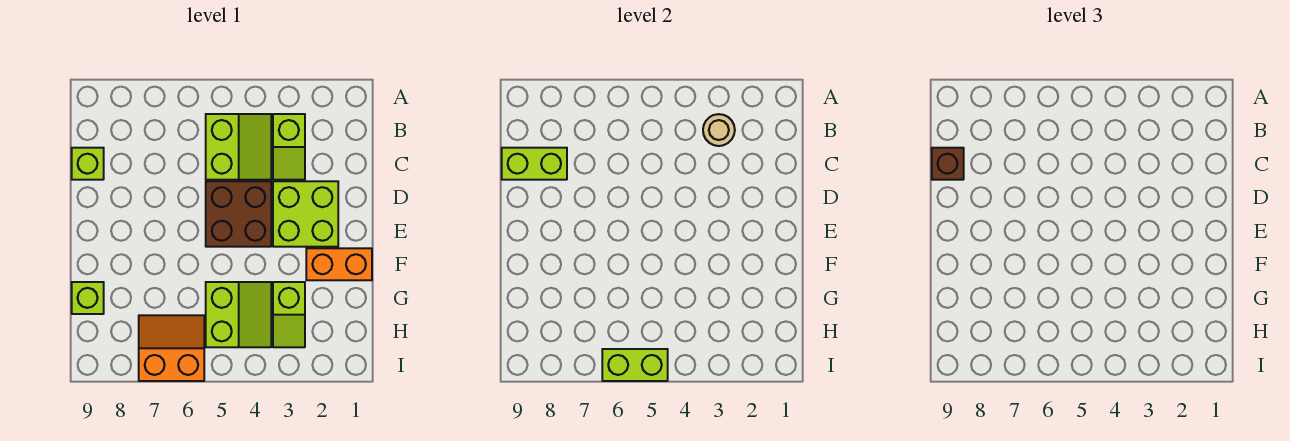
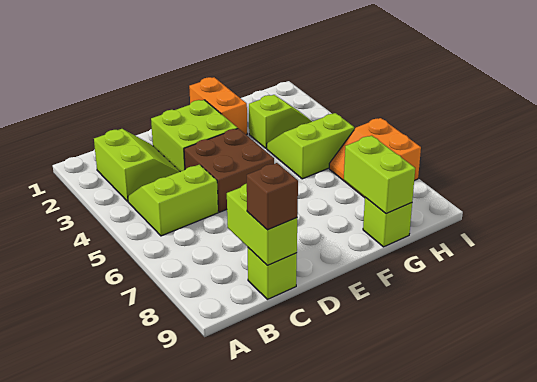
lime slope B3:C3 level 1 top B -> lime slope B2:C3 level 1 top B
tan round brick B3 level 2 -> none
lime brick I5:I6 level 2 -> lime brick G8:G9 level 2

